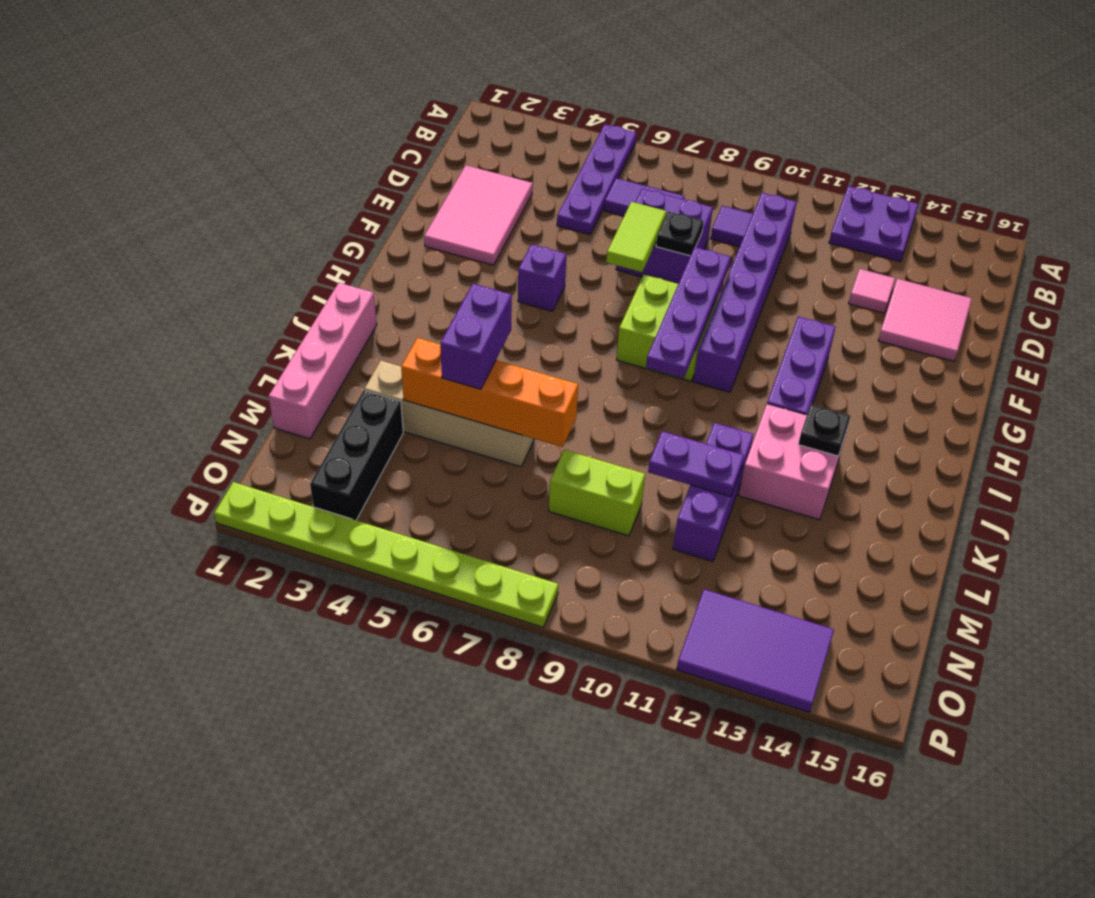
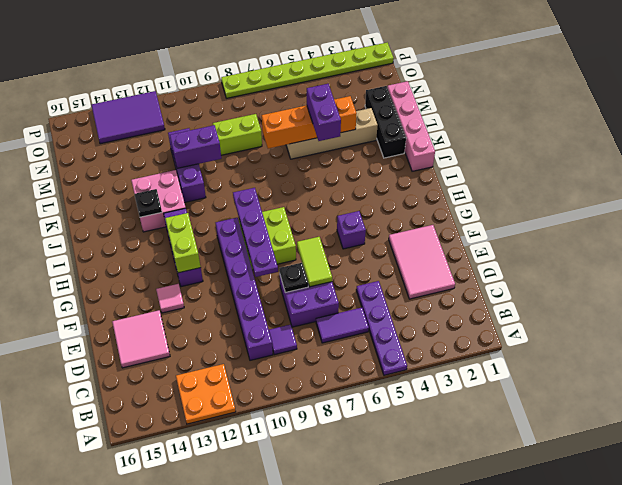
purple plate A12:B13 level 1 -> orange plate A12:B13 level 1
pink tile D13 level 1 -> pink tile F13 level 1
none -> lime brick G12:H12 level 2
purple plate L10:L11 level 2 -> purple brick L10:L11 level 2
black brick M3:O3 level 1 -> black brick K2:M2 level 1

